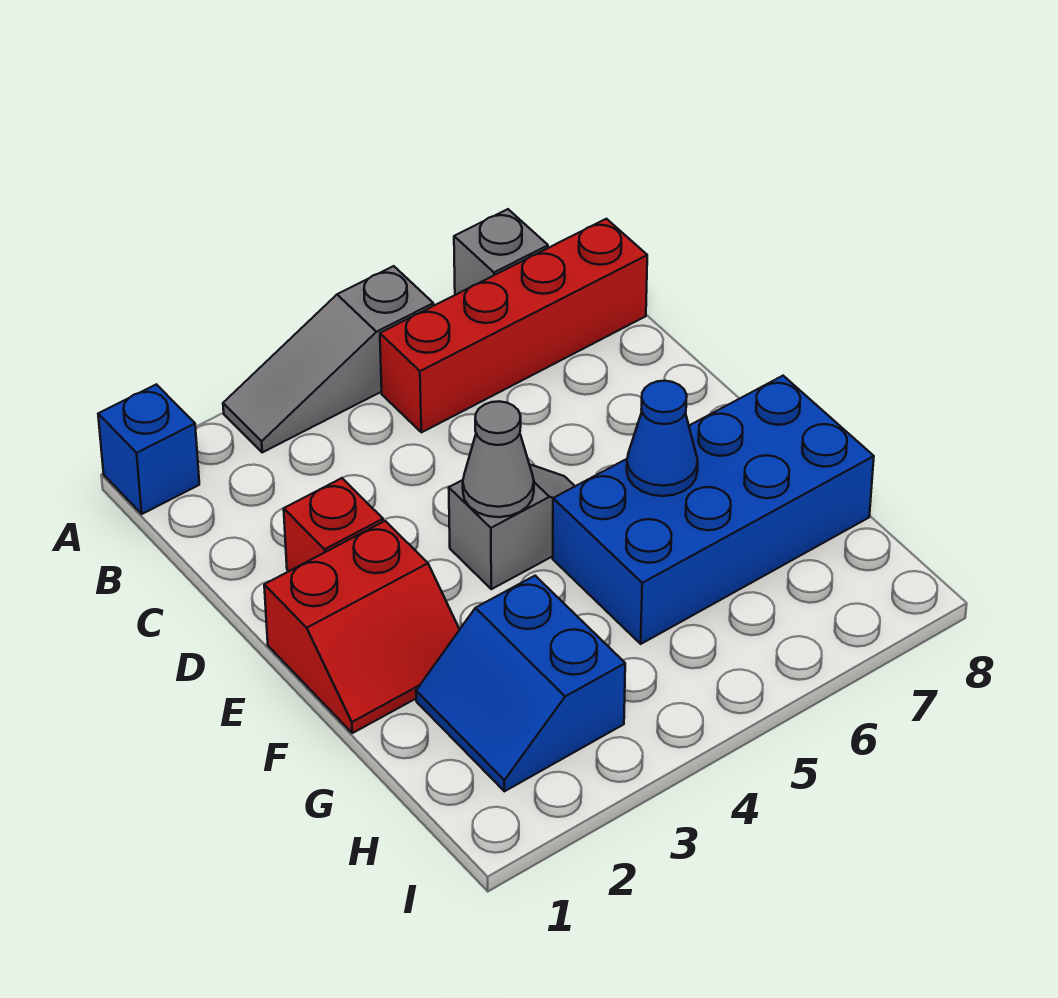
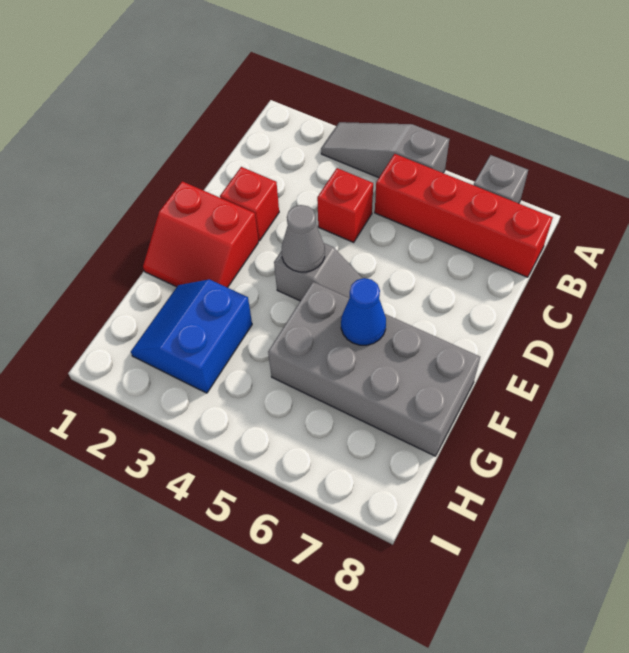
blue brick A1 level 1 -> none
none -> red brick C4 level 1
blue brick F5:G8 level 1 -> grey brick F5:G8 level 1

